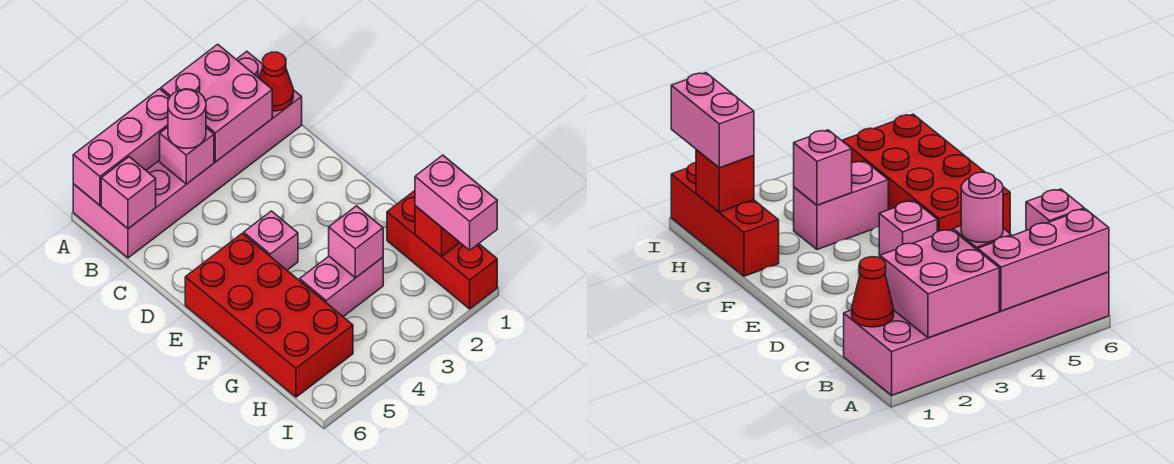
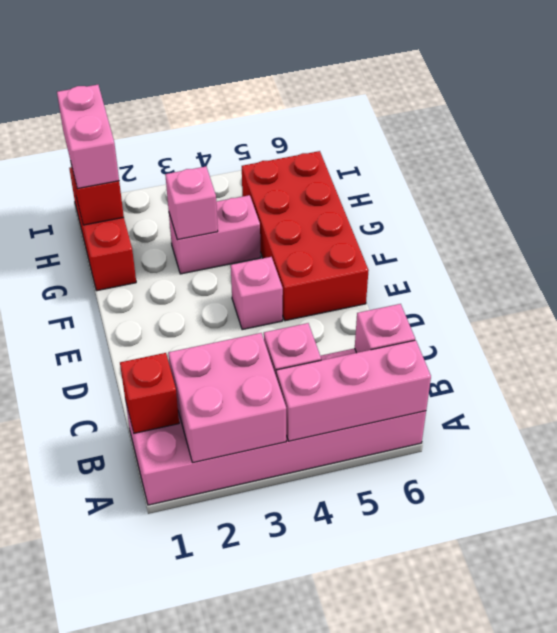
red cone B1 level 2 -> red brick B1 level 2
pink round brick B4 level 3 -> none

